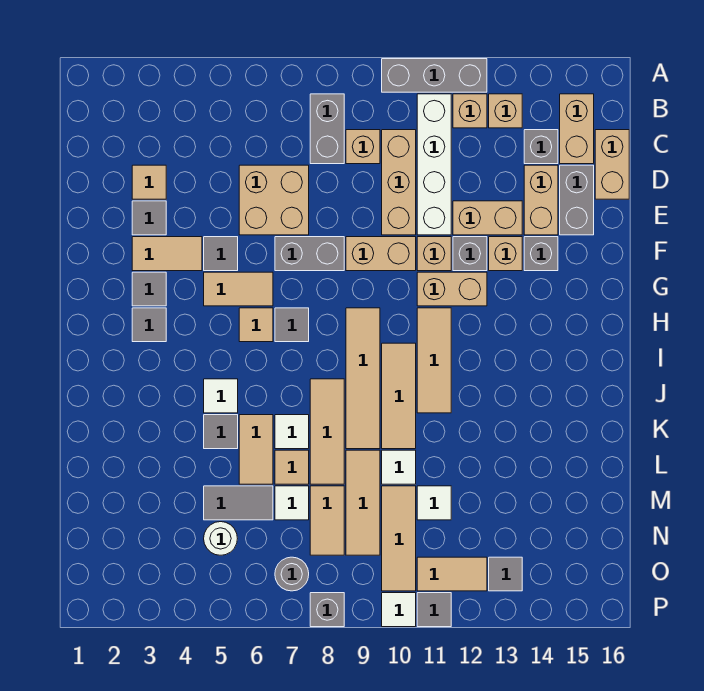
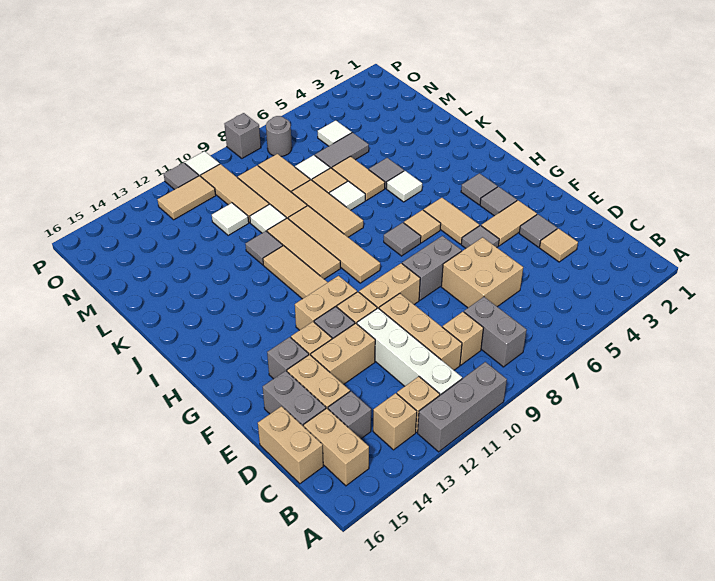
tan tile G5:G6 level 1 -> tan tile G5:H5 level 1
white round brick N5 level 1 -> white tile N5 level 1
grey tile O13 level 1 -> grey tile K11 level 1

